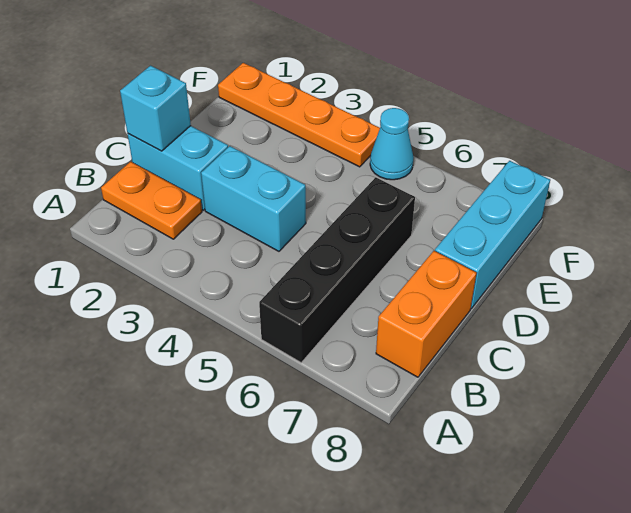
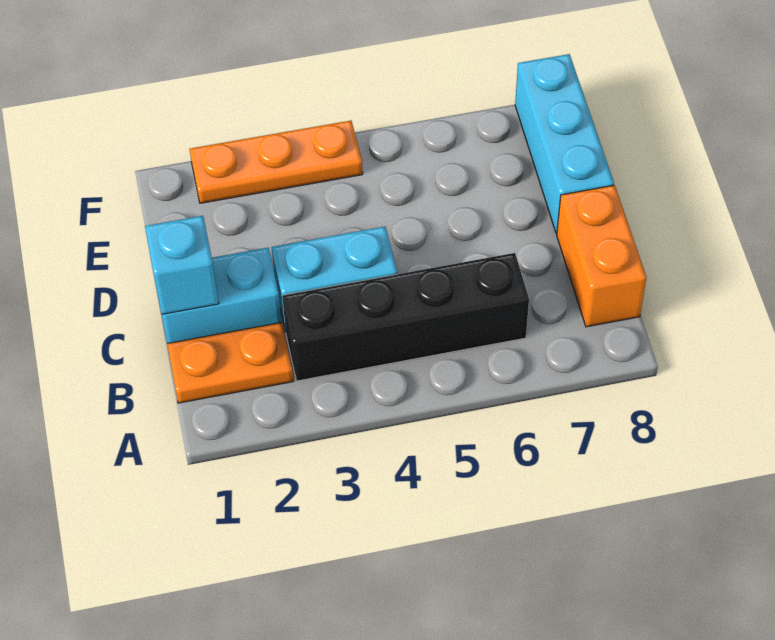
black brick A6:D6 level 1 -> black brick B3:B6 level 1
orange plate F1:F4 level 1 -> orange plate F2:F4 level 1
cyan cone F5 level 1 -> none

